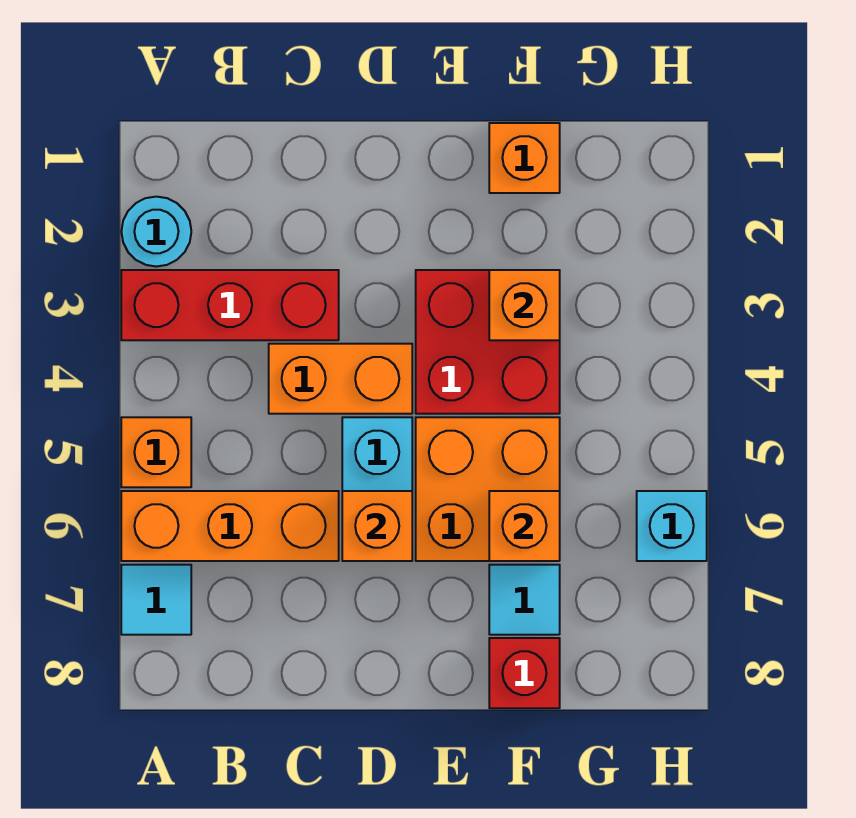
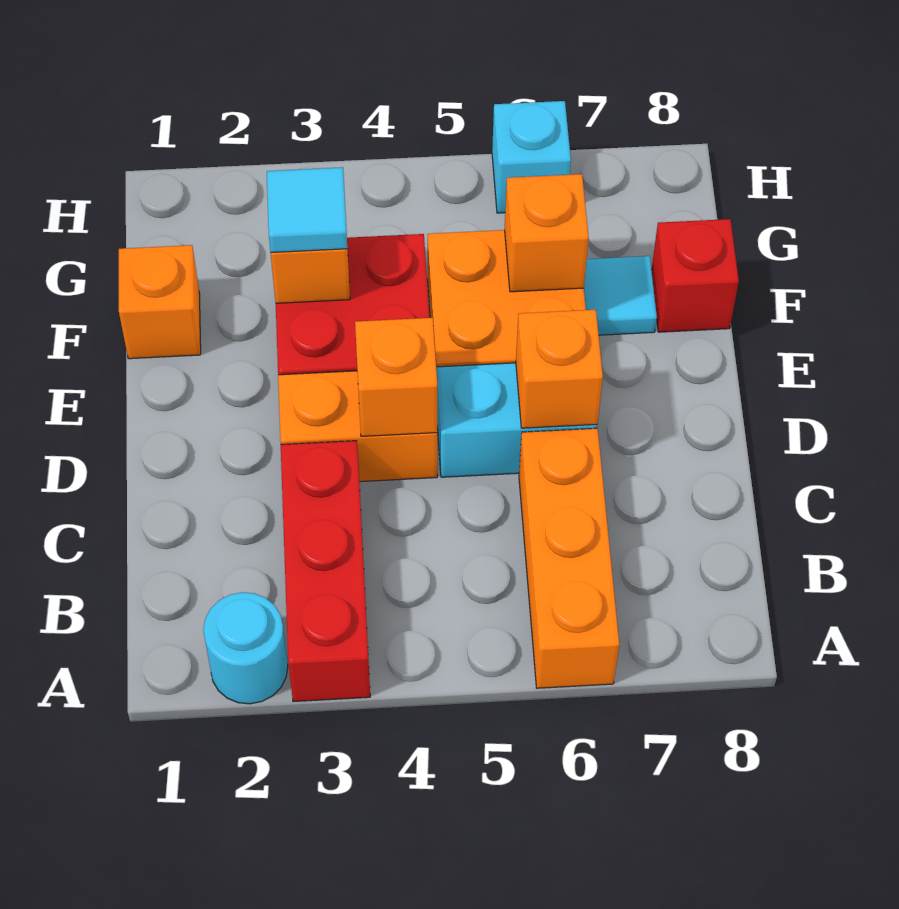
orange brick A5 level 1 -> orange brick D4 level 2
cyan tile A7 level 1 -> cyan tile F3 level 3
orange brick C4:D4 level 1 -> orange brick D3:D4 level 1

